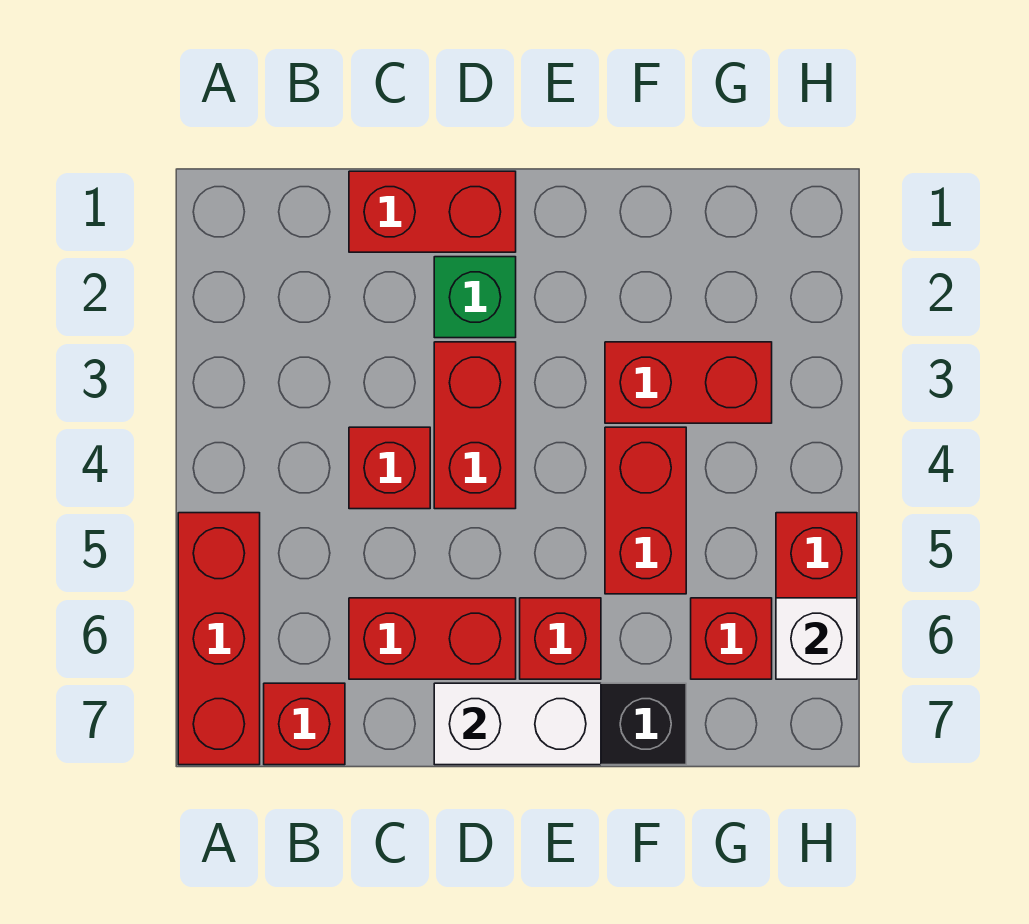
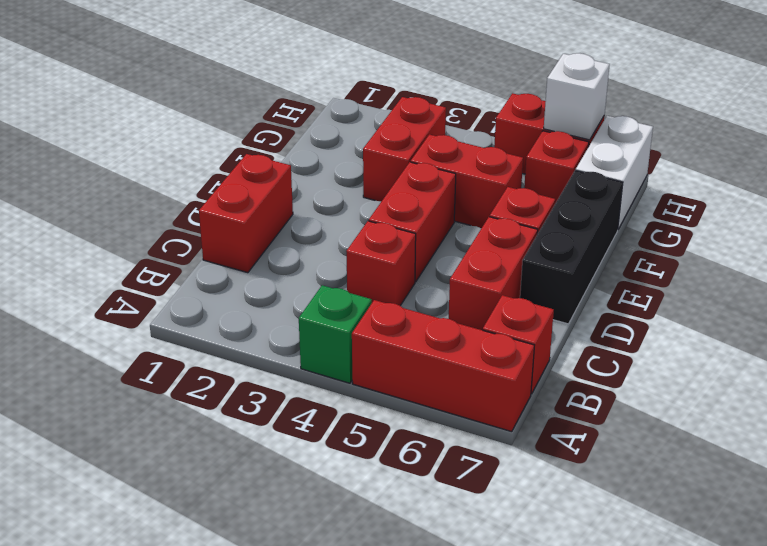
green brick D2 level 1 -> green brick A4 level 1
red brick D3:D4 level 1 -> red brick D4:E4 level 1
white brick D7:E7 level 2 -> white brick G7:H7 level 1

